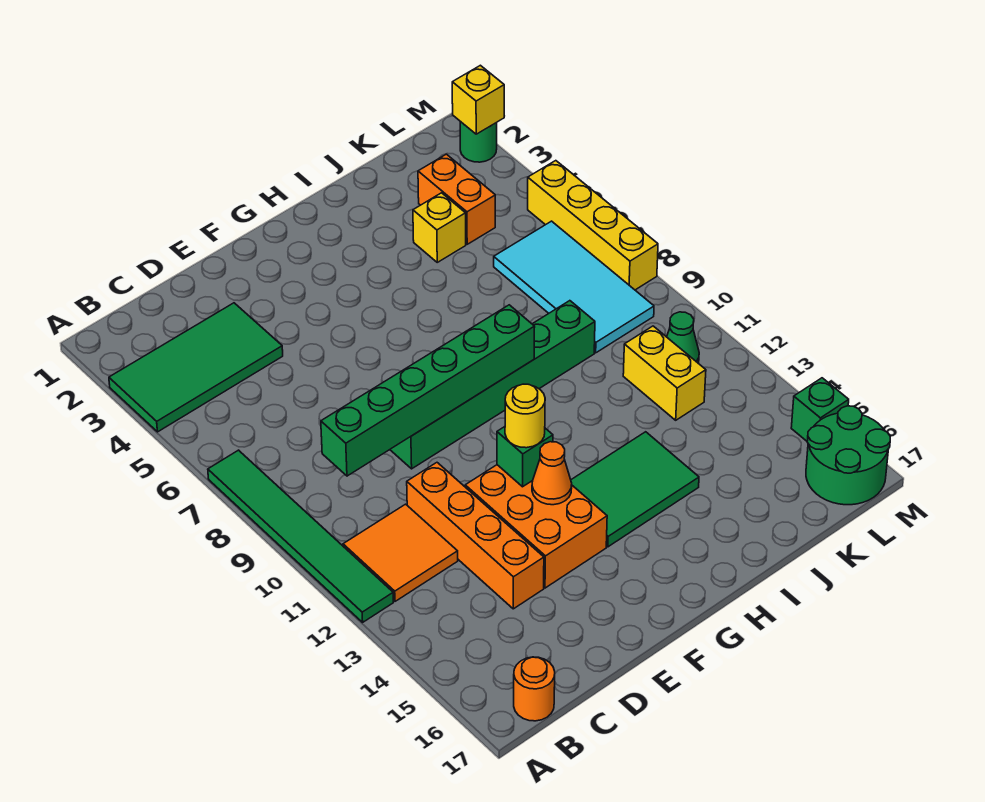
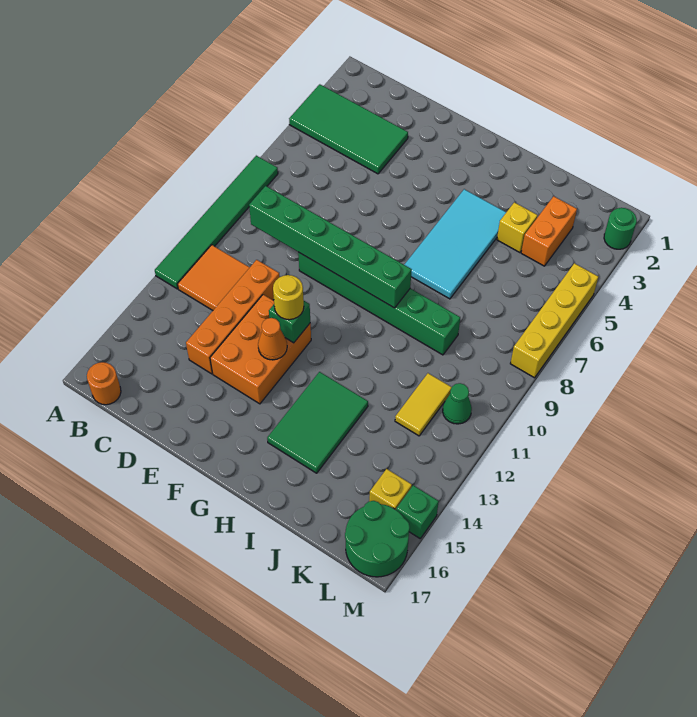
green tile G13:I14 level 1 -> green tile H13:I15 level 1
cyan tile K6:L9 level 1 -> cyan tile H4:I7 level 1
yellow brick K11:K12 level 1 -> yellow tile K11:K12 level 1
yellow brick M2 level 2 -> yellow brick L15 level 1

